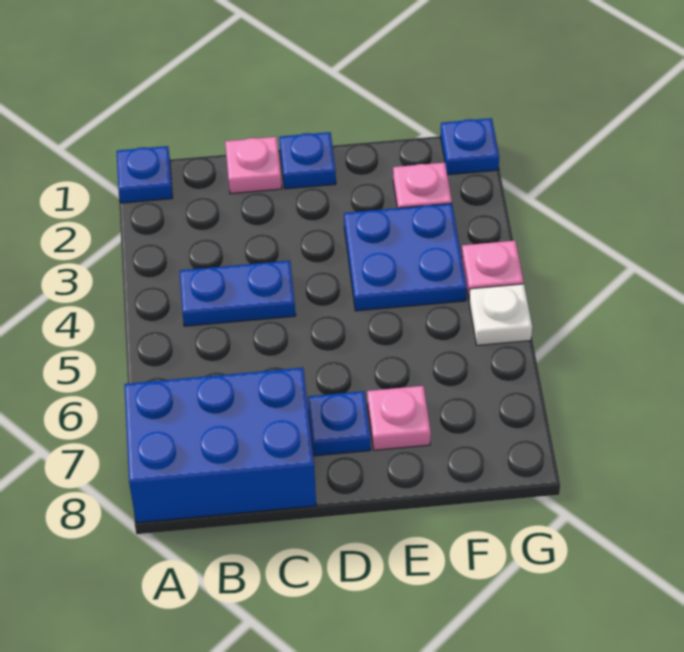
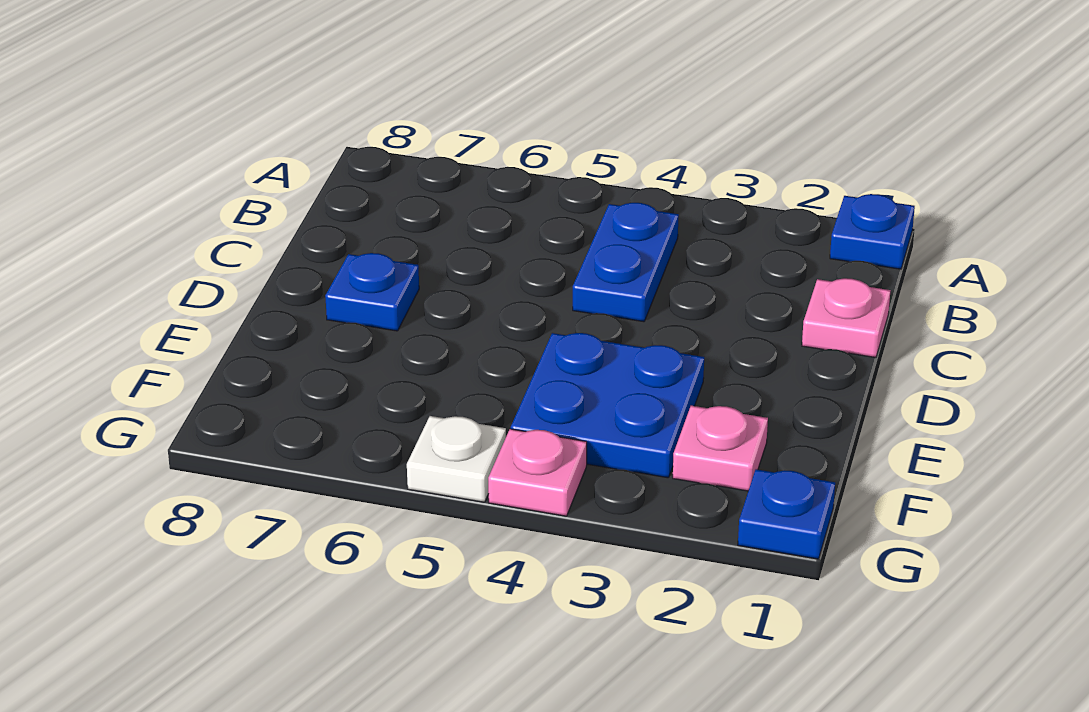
blue brick A7:C8 level 1 -> none
blue plate D1 level 1 -> none
pink plate E7 level 1 -> none

